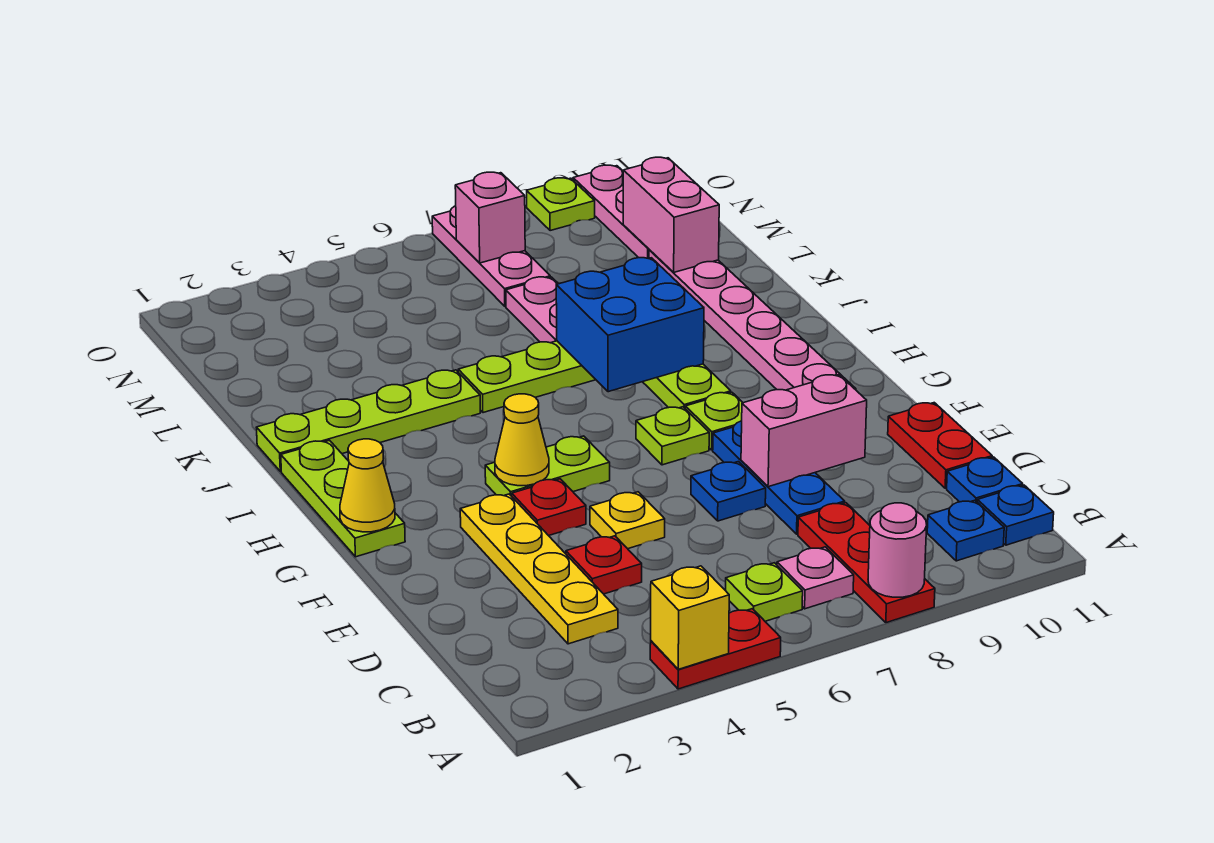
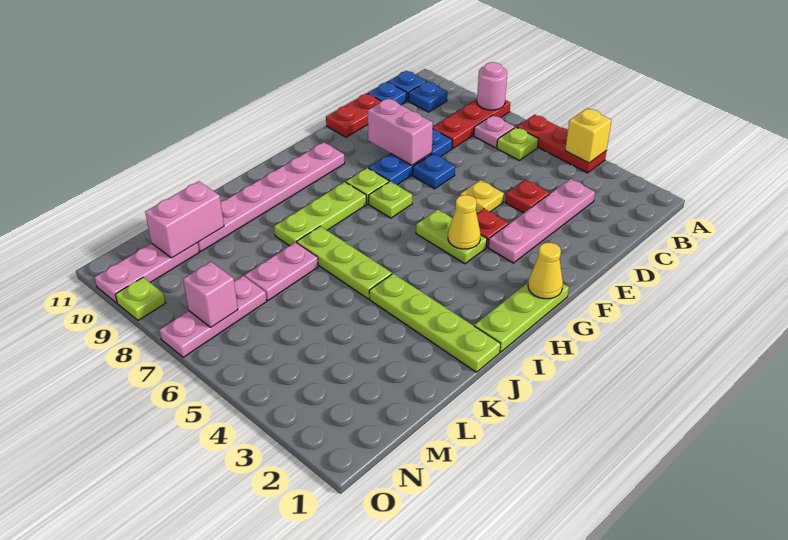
red plate A4:A5 level 1 -> red plate A4:A6 level 1
yellow plate C3:F3 level 1 -> pink plate C3:F3 level 1
blue brick I7:J8 level 2 -> none

